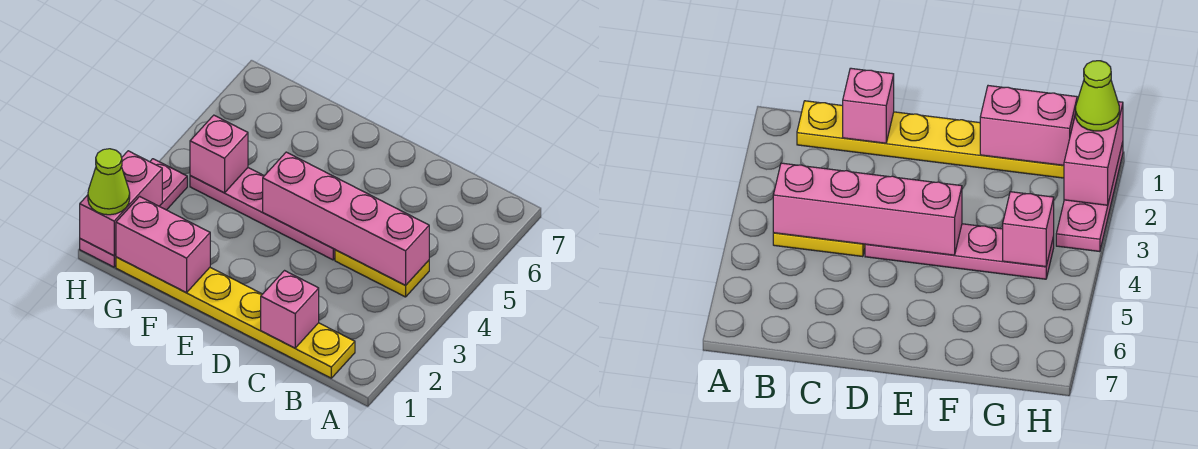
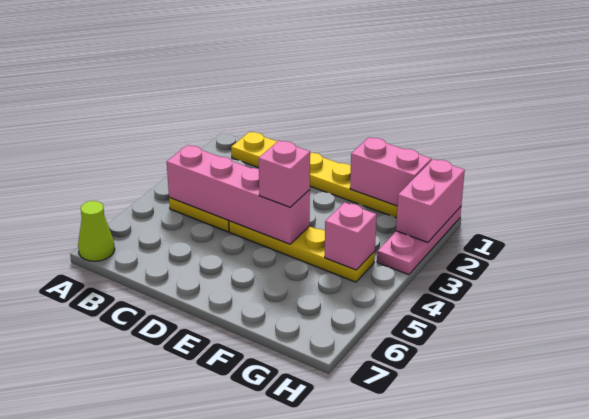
pink brick C1 level 2 -> pink brick E4 level 3
pink plate D4:G4 level 1 -> yellow plate D4:G4 level 1
lime cone H1 level 3 -> lime cone A7 level 1

